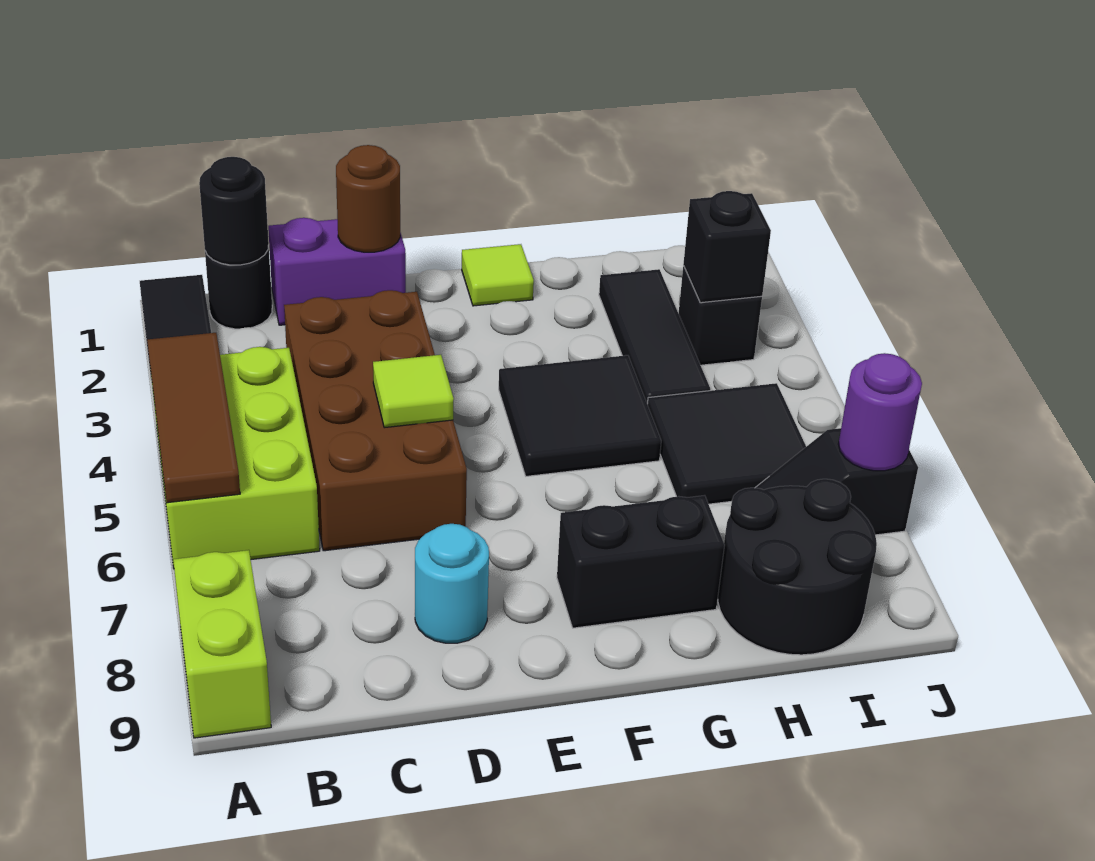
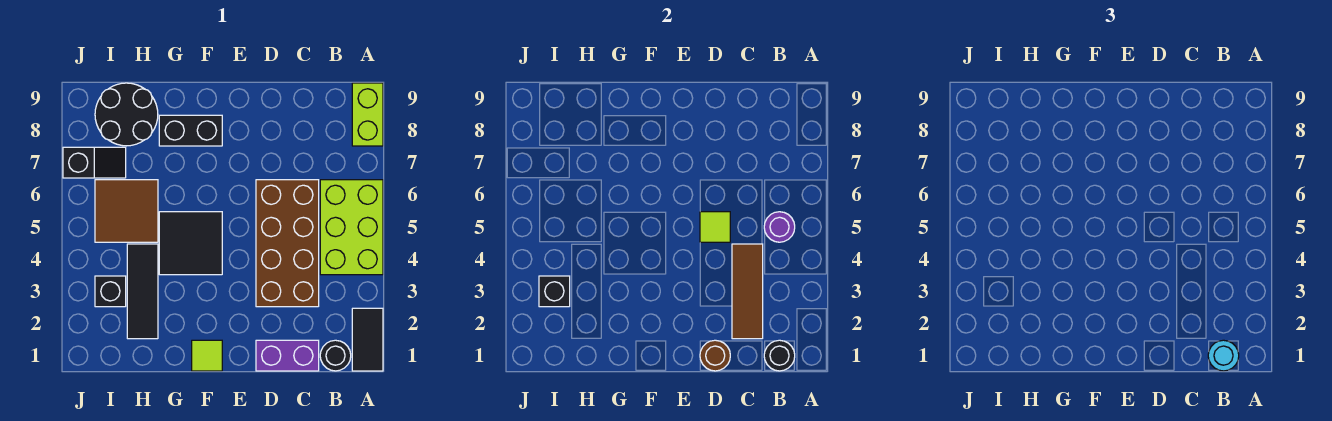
brown tile A4:A6 level 2 -> brown tile C2:C4 level 2
cyan round brick D8 level 1 -> cyan round brick B1 level 3
black tile H5:I6 level 1 -> brown tile H5:I6 level 1
purple round brick J7 level 2 -> purple round brick B5 level 2

